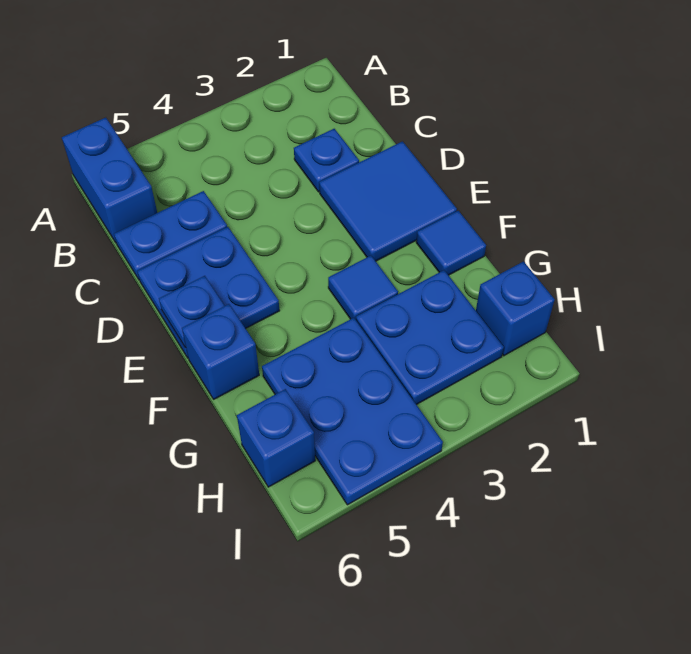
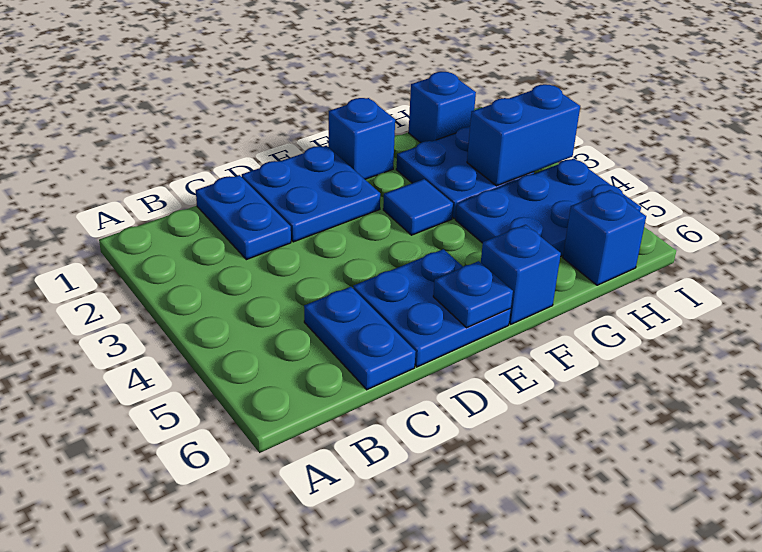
blue brick A6:B6 level 1 -> blue brick H3:I3 level 2
blue plate C2 level 1 -> blue plate C1:C2 level 1
blue tile D1:E2 level 1 -> blue plate D1:E2 level 1
blue tile F1 level 1 -> blue brick F1 level 1

